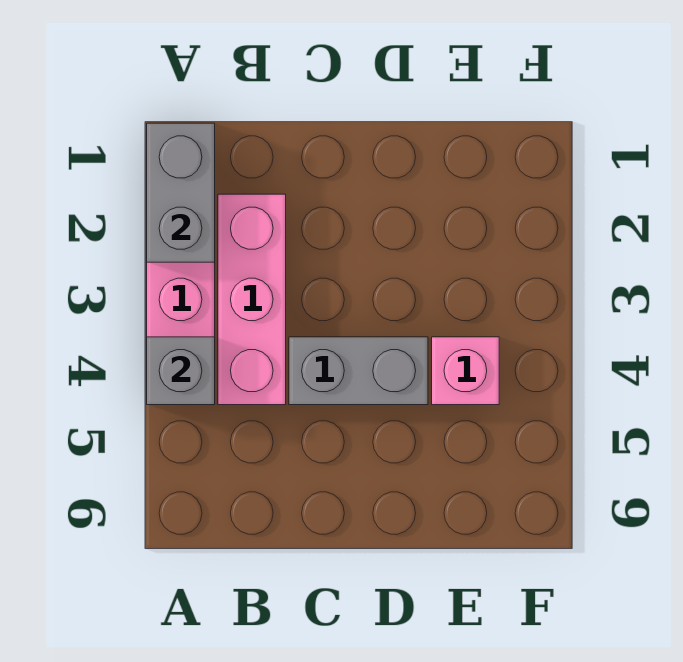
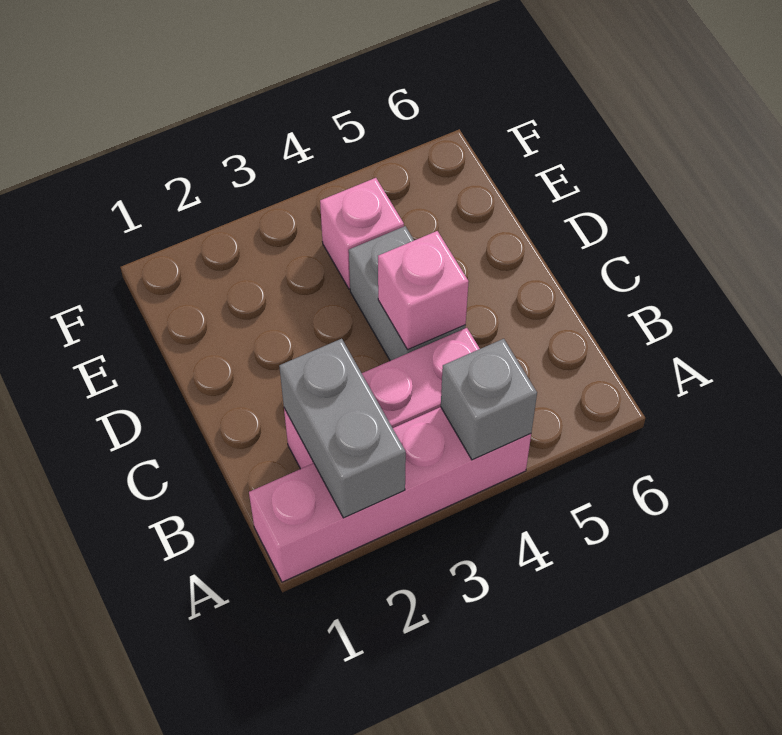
grey brick A1:A2 level 2 -> grey brick A2:B2 level 2
none -> pink brick C4 level 2

